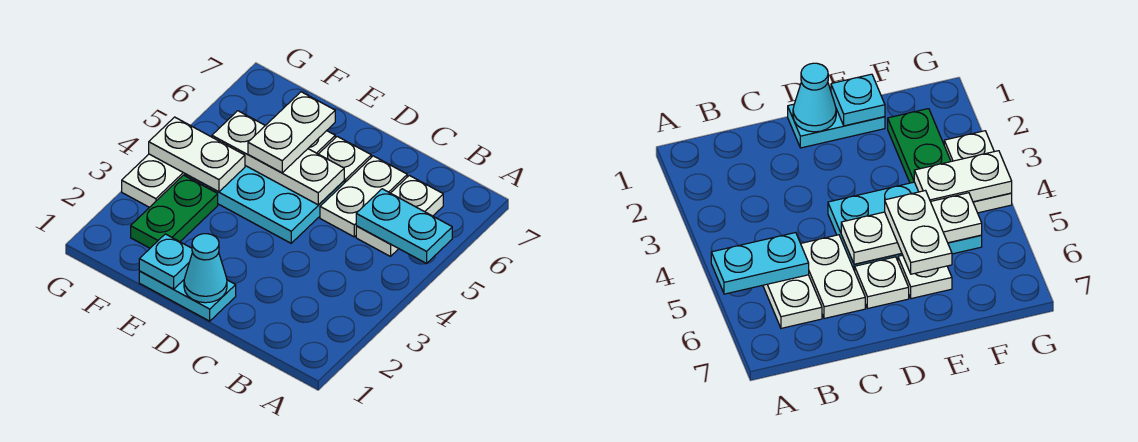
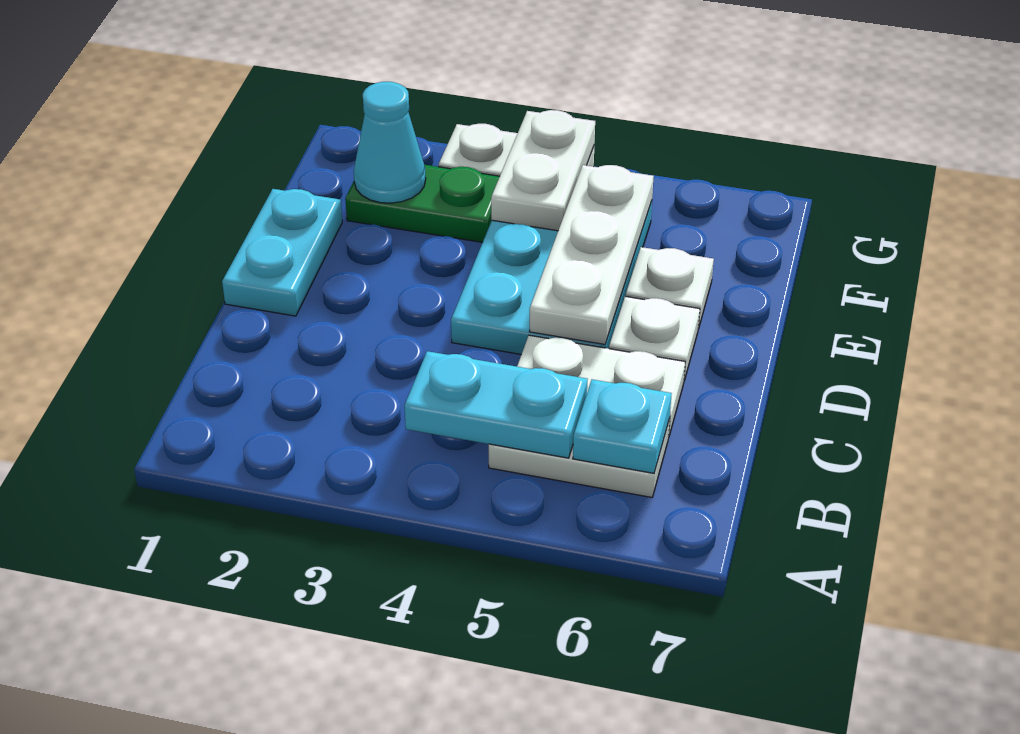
cyan plate A5:B5 level 2 -> cyan plate B4:B5 level 2
cyan cone D1 level 2 -> cyan cone F2 level 2
cyan plate E1 level 2 -> cyan plate B6 level 2
white plate E5:E6 level 3 -> none

